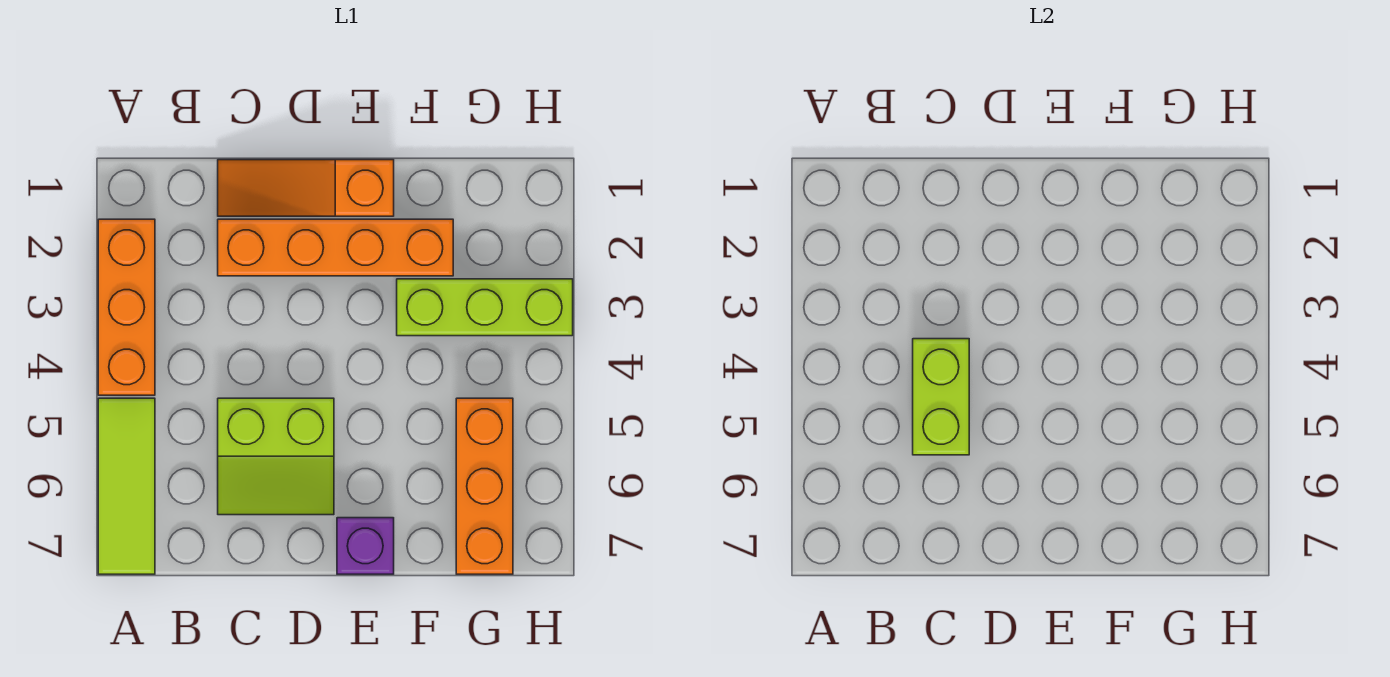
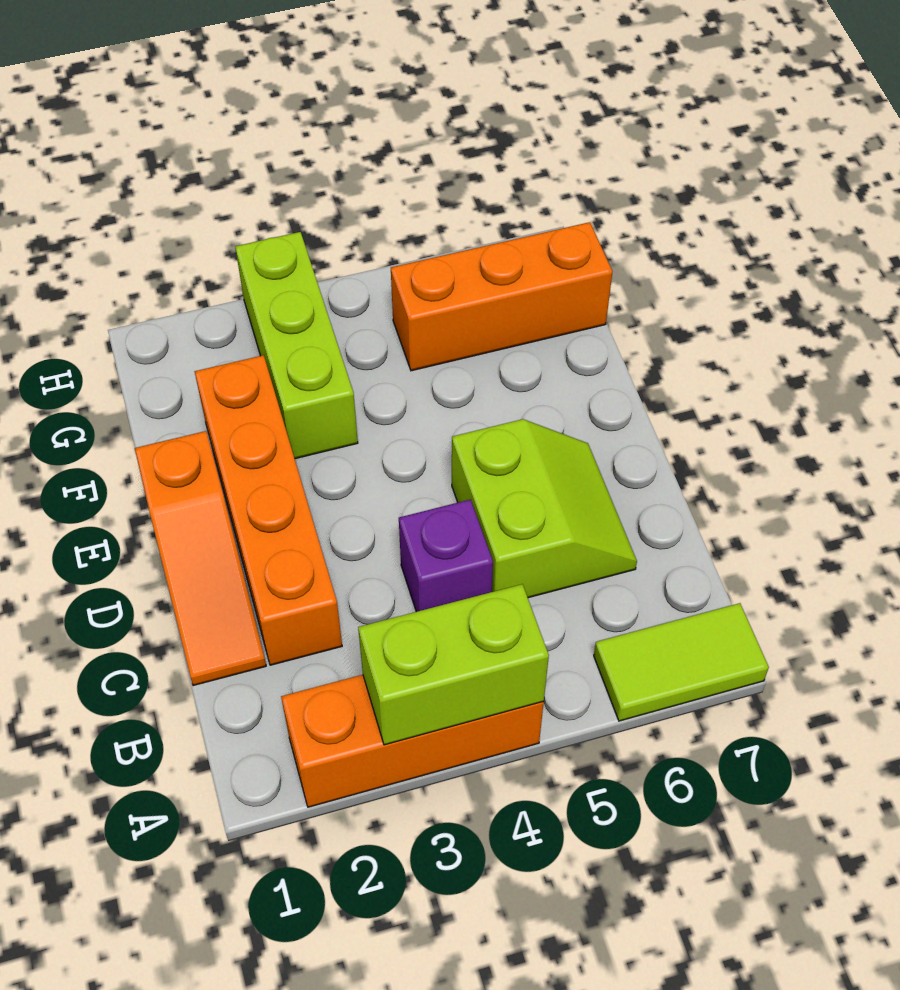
lime tile A5:A7 level 1 -> lime tile A6:A7 level 1
lime brick C4:C5 level 2 -> lime brick A3:A4 level 2
purple brick E7 level 1 -> purple brick C4 level 1

